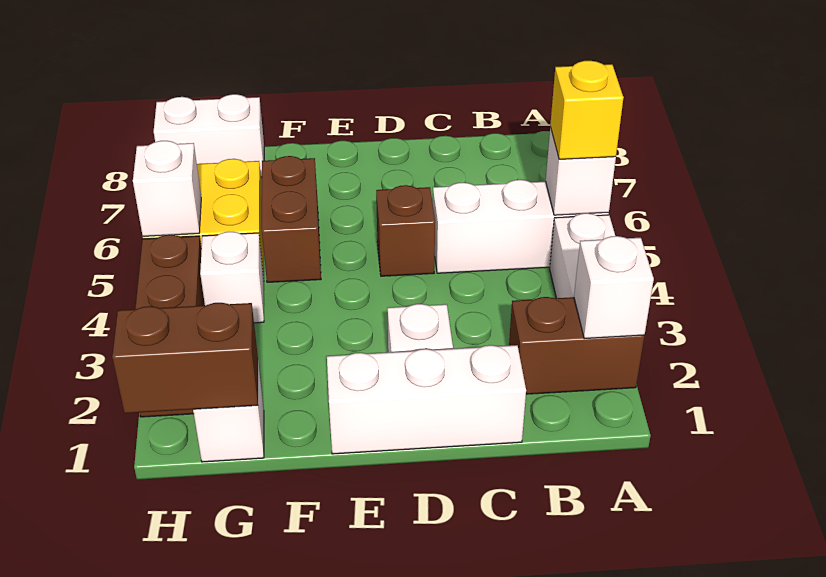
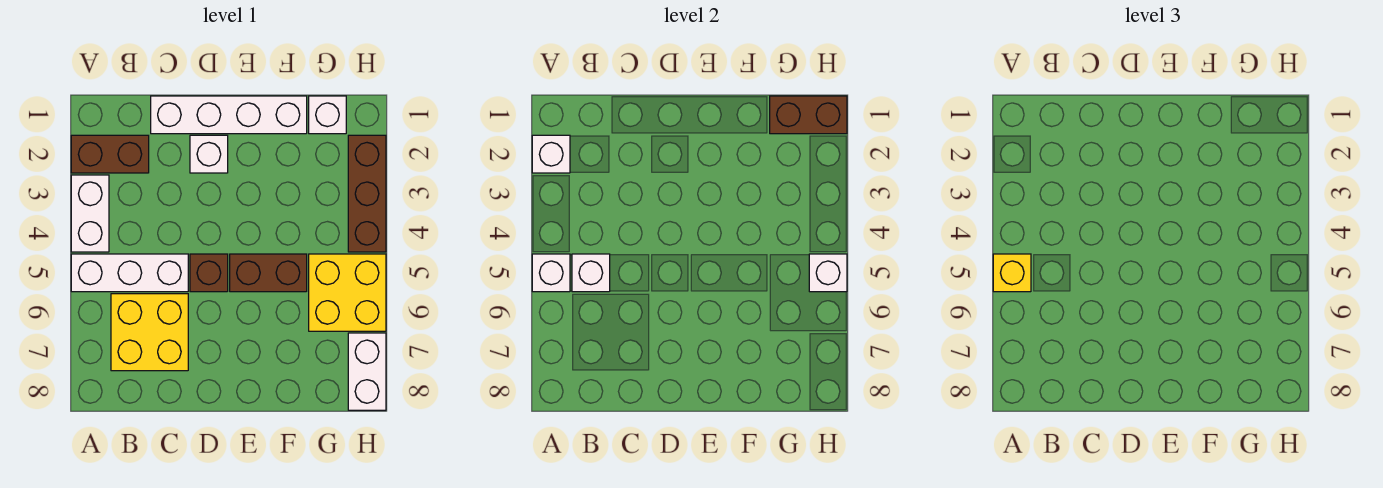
none -> yellow brick B6:C7 level 1
white brick C1:E1 level 1 -> white brick C1:F1 level 1
brown brick F5:F6 level 1 -> brown brick E5:F5 level 1
white brick G4 level 1 -> white brick B5 level 2
white brick G8:H8 level 1 -> white brick H7:H8 level 1

